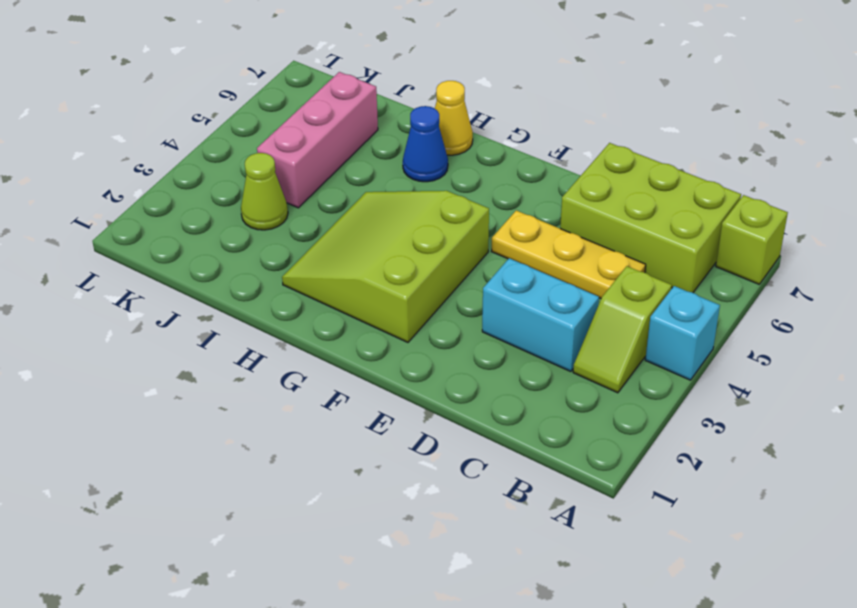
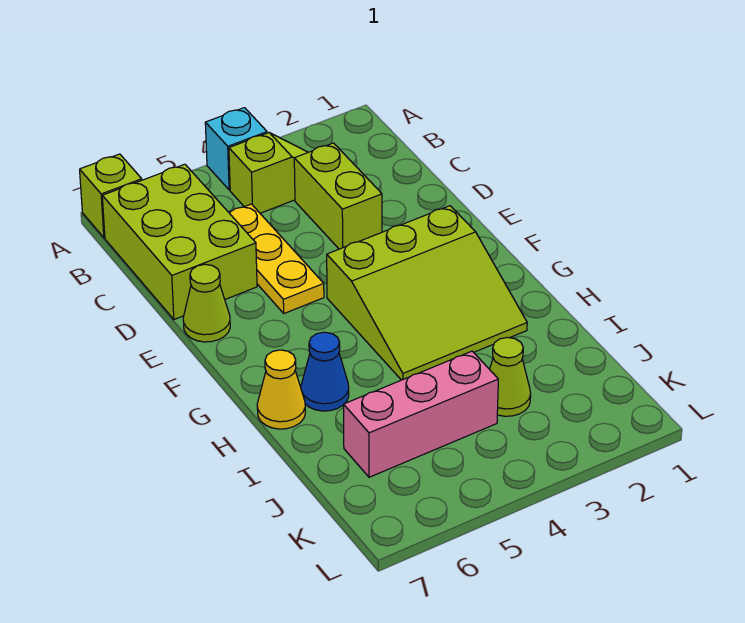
cyan brick C3:D3 level 1 -> lime brick C3:D3 level 1
none -> lime cone E7 level 1

